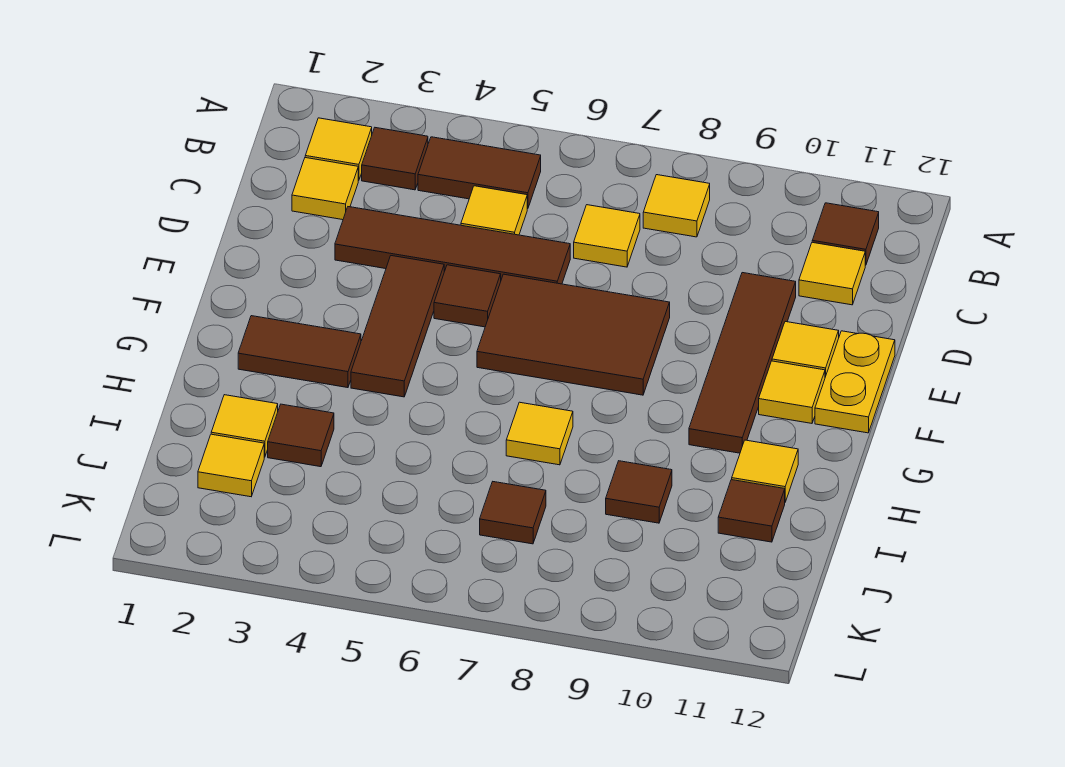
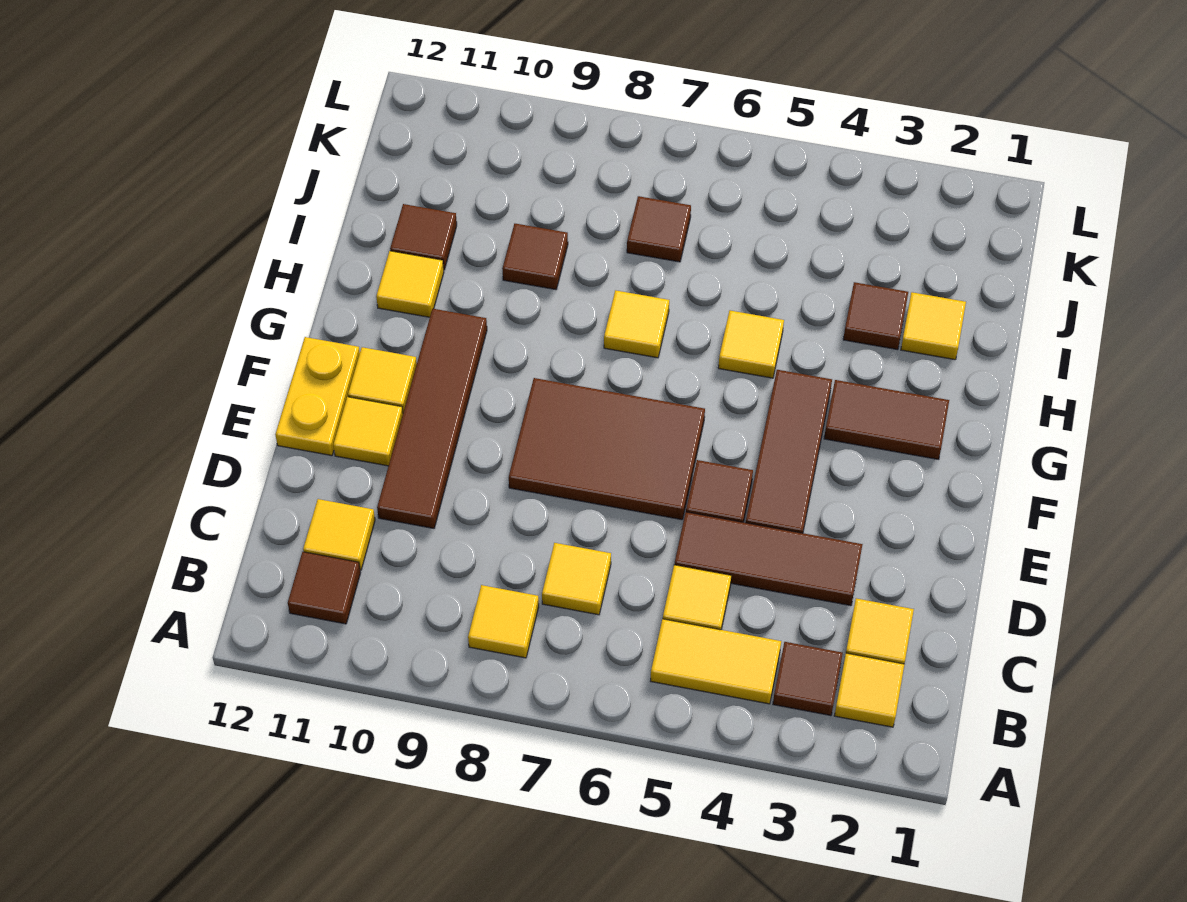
brown tile B4:B5 level 1 -> yellow tile B4:B5 level 1
brown tile D3:D6 level 1 -> brown tile D3:D5 level 1
yellow tile J2 level 1 -> yellow tile H5 level 1

